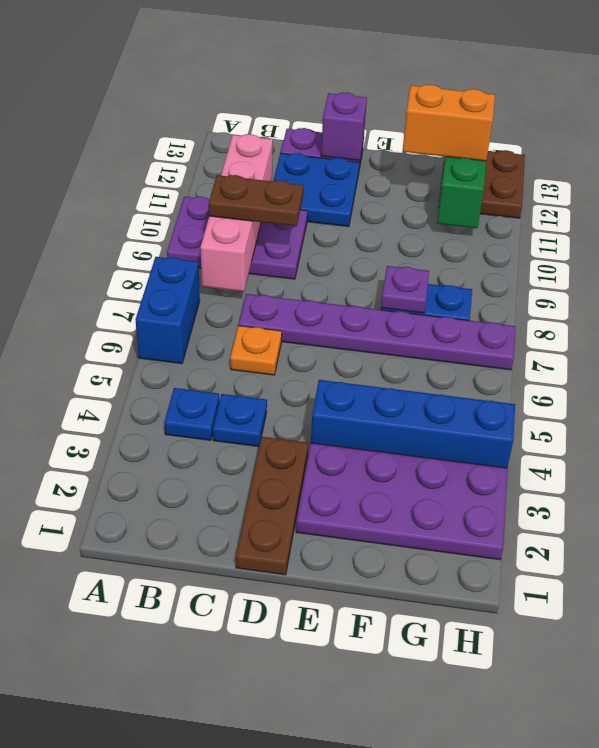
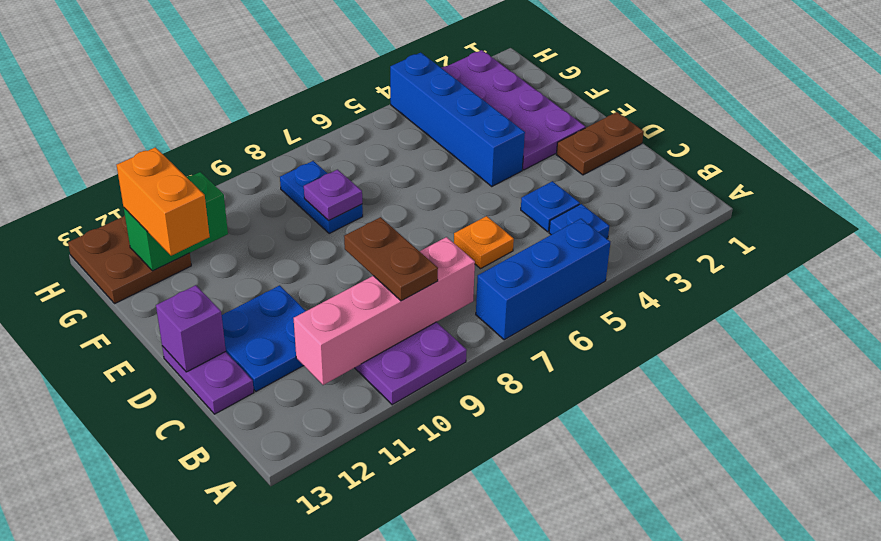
blue brick A6:A7 level 1 -> blue brick A5:A7 level 1
purple plate C7:H7 level 1 -> none
brown plate D1:D3 level 1 -> brown plate D1:D2 level 1

